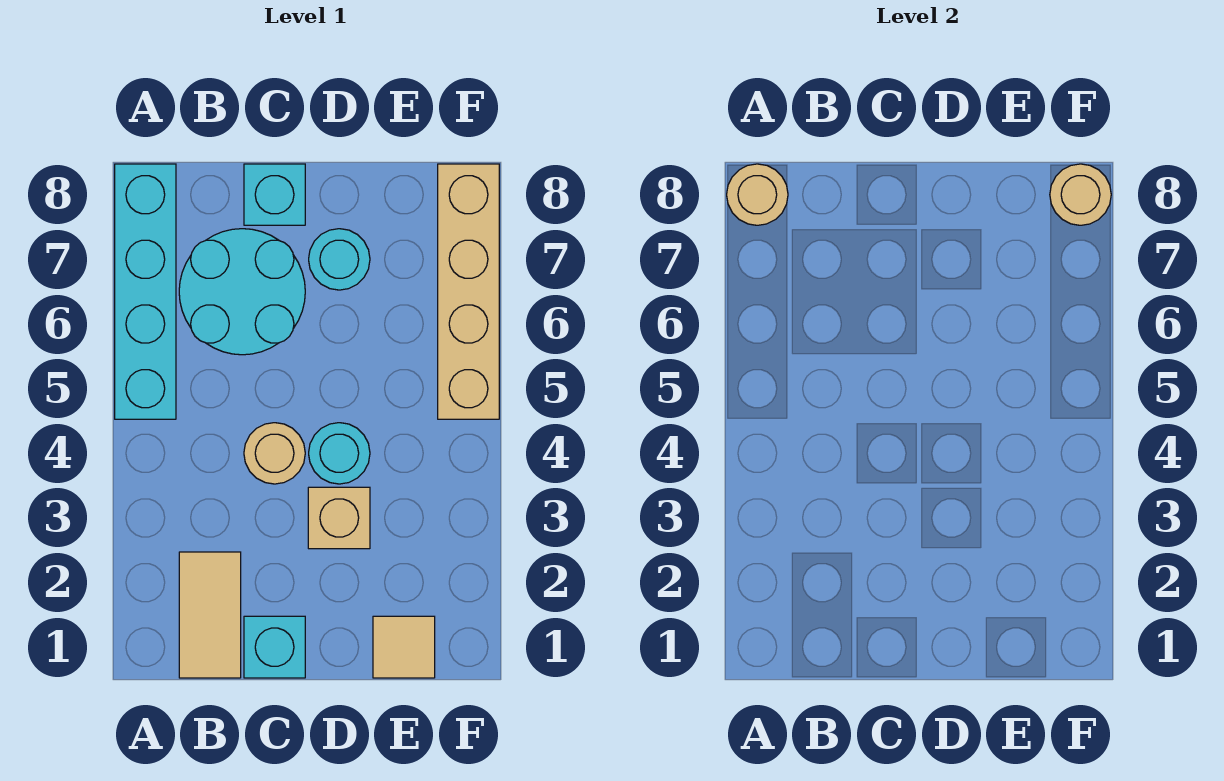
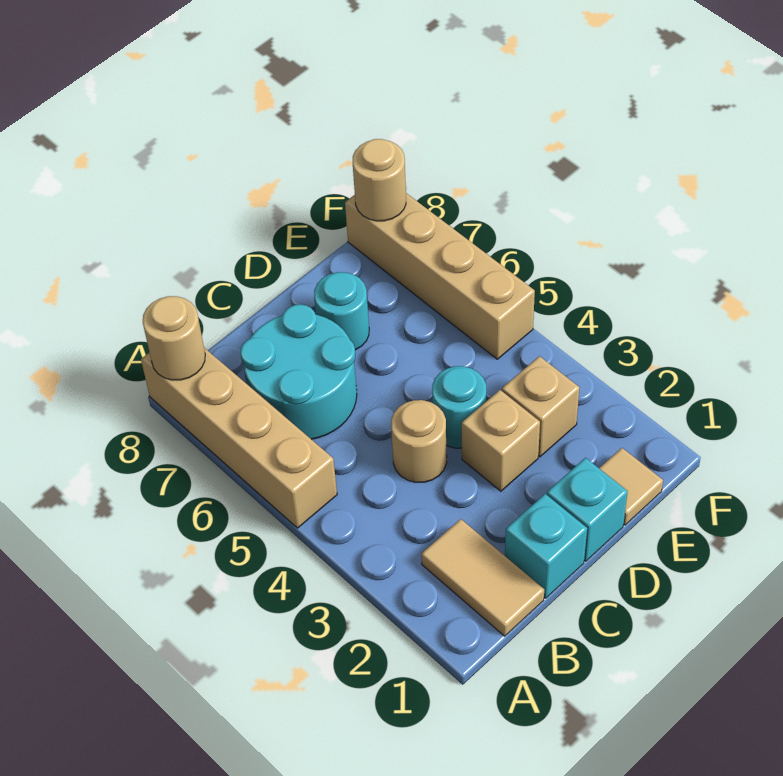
cyan brick A5:A8 level 1 -> tan brick A5:A8 level 1
cyan brick C8 level 1 -> cyan brick D1 level 1
none -> tan brick E3 level 1

